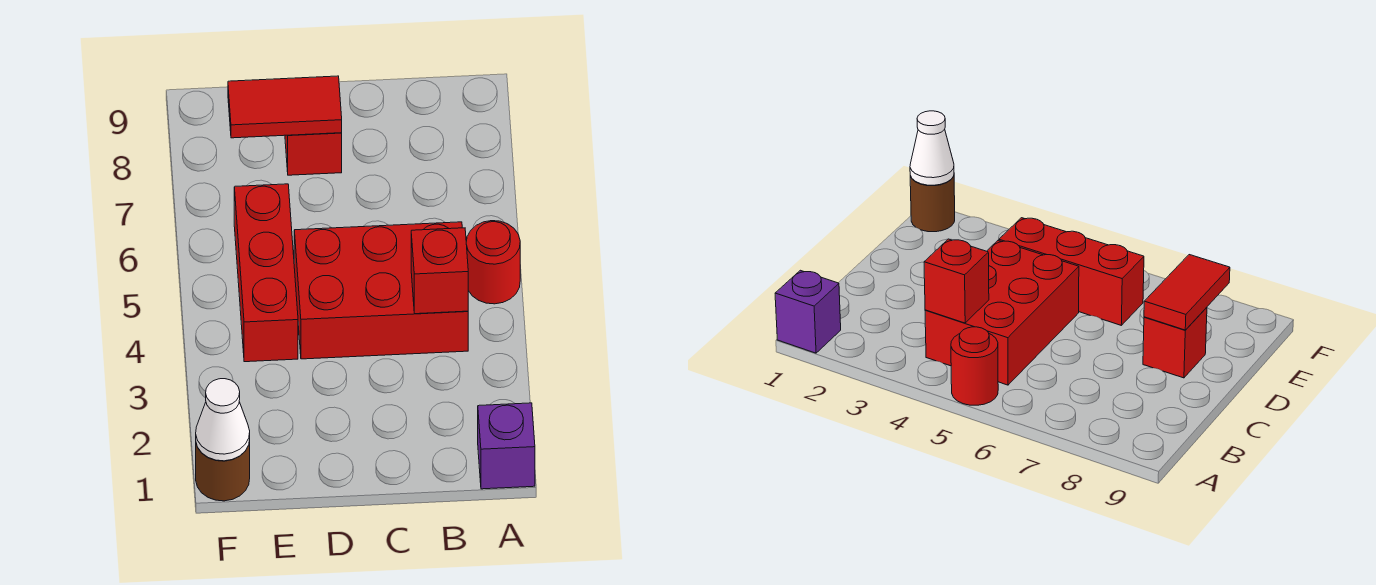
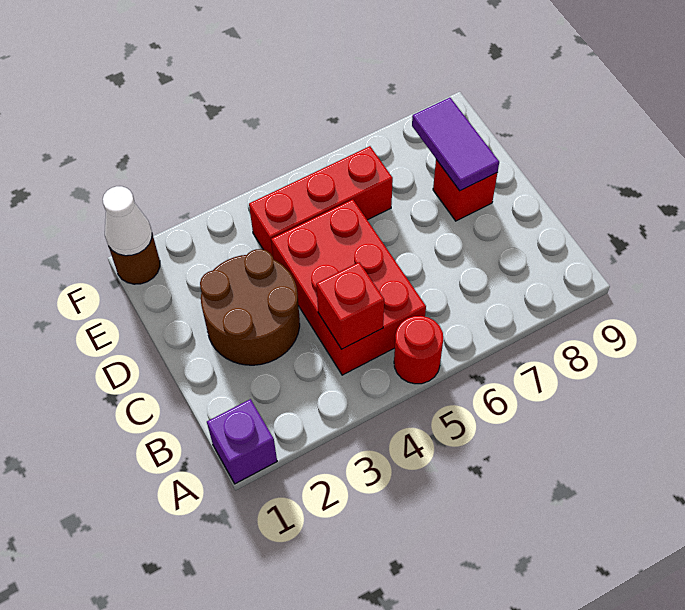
none -> brown round brick C2:D3 level 1
red tile D8:E8 level 2 -> purple tile D8:E8 level 2

